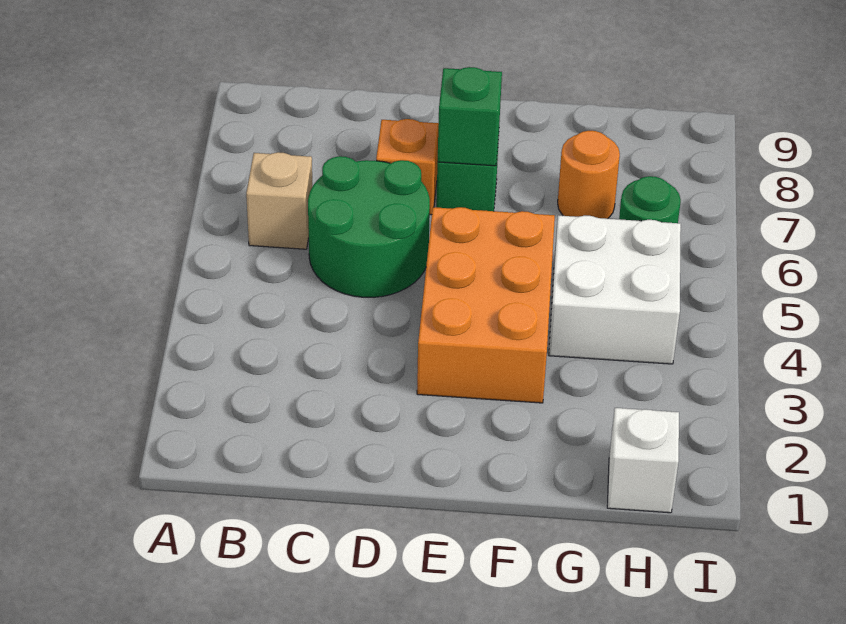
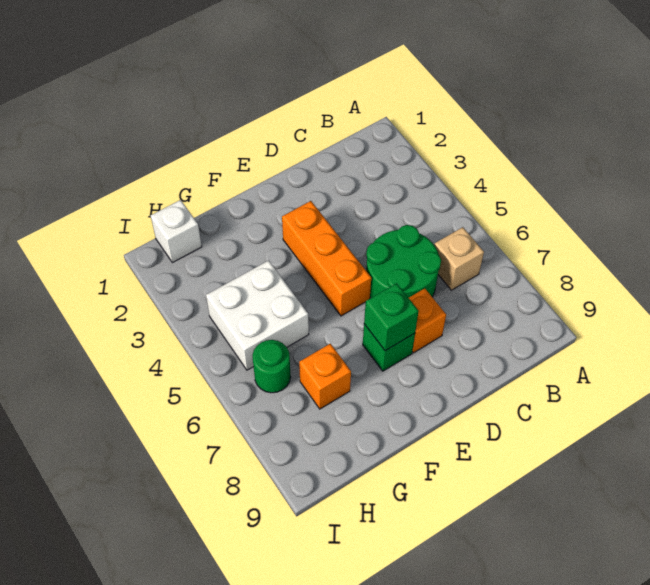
orange brick E3:F5 level 1 -> orange brick E3:E5 level 1
orange round brick G7 level 1 -> orange brick G7 level 1

